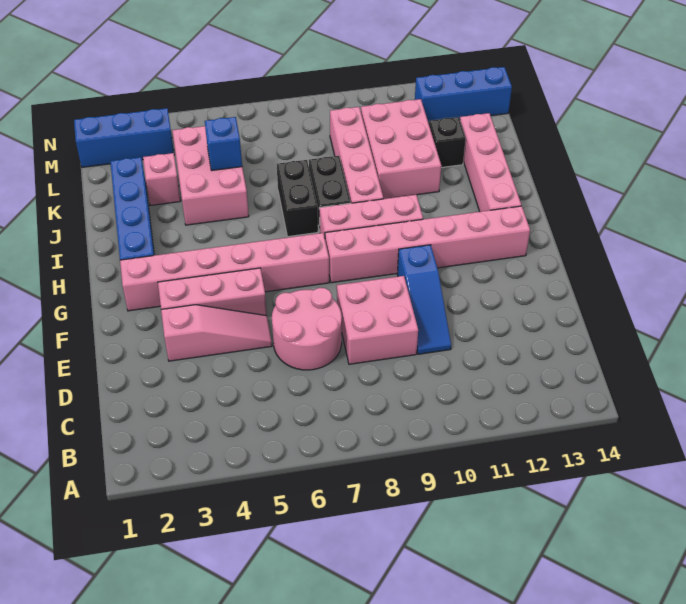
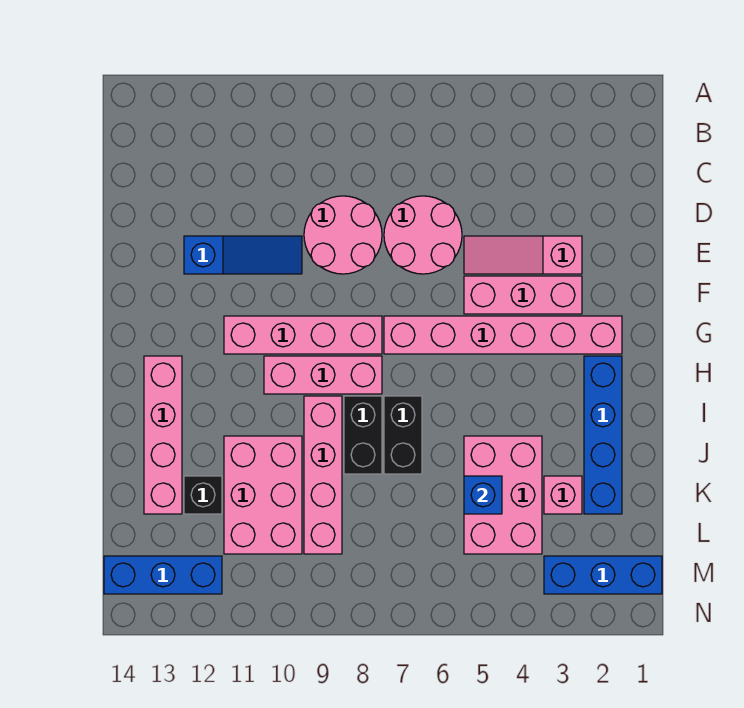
pink brick D8:E9 level 1 -> pink round brick D8:E9 level 1
blue slope D10:F10 level 1 top F -> blue slope E10:E12 level 1 top 12
pink brick G8:G13 level 1 -> pink brick G8:G11 level 1

